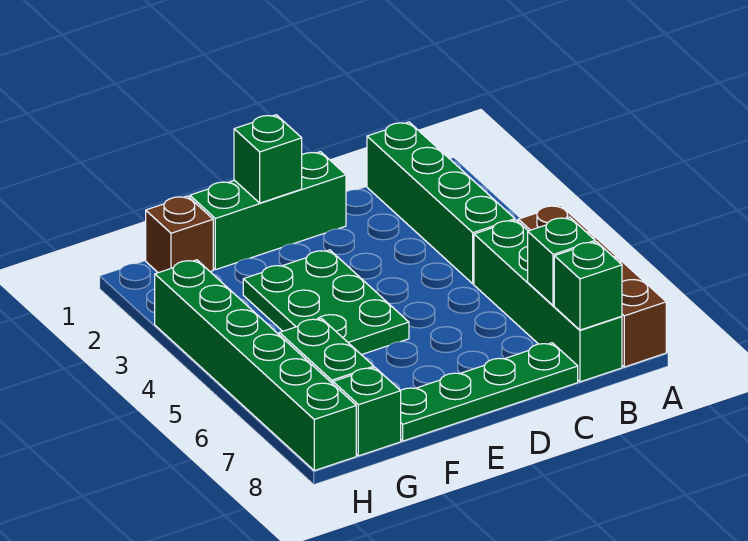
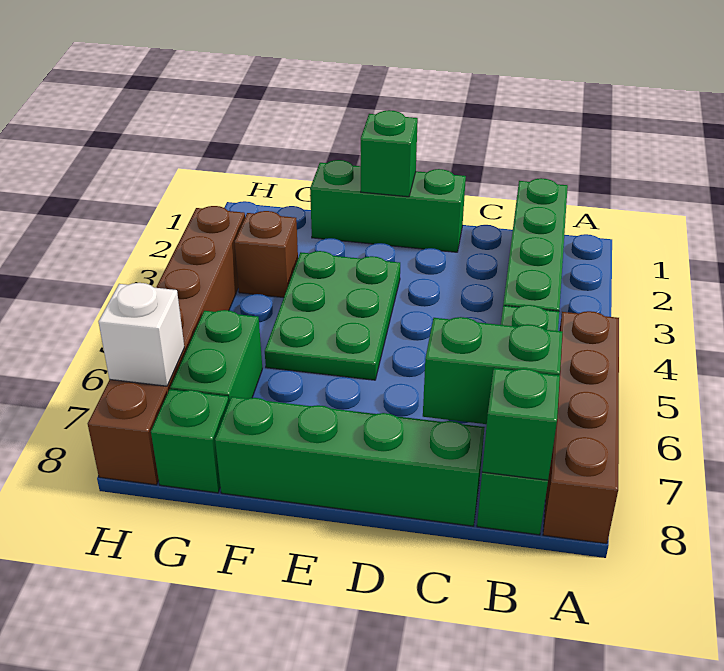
green brick B7 level 2 -> green brick B7:C7 level 2
green plate C8:F8 level 1 -> green brick C8:F8 level 1
brown brick G1 level 1 -> brown brick G3 level 1
green brick H3:H8 level 1 -> brown brick H3:H8 level 1
none -> white brick H7 level 2

